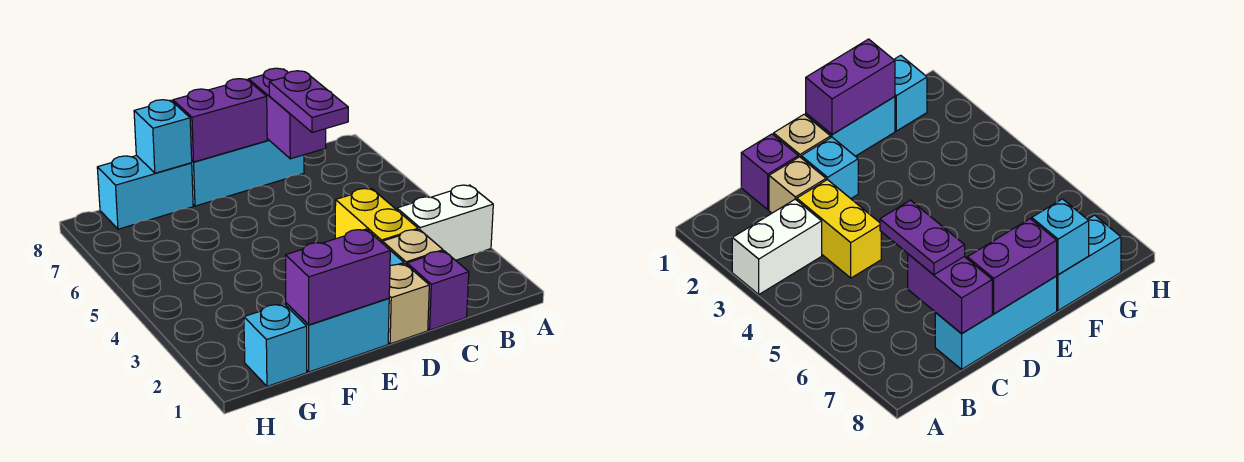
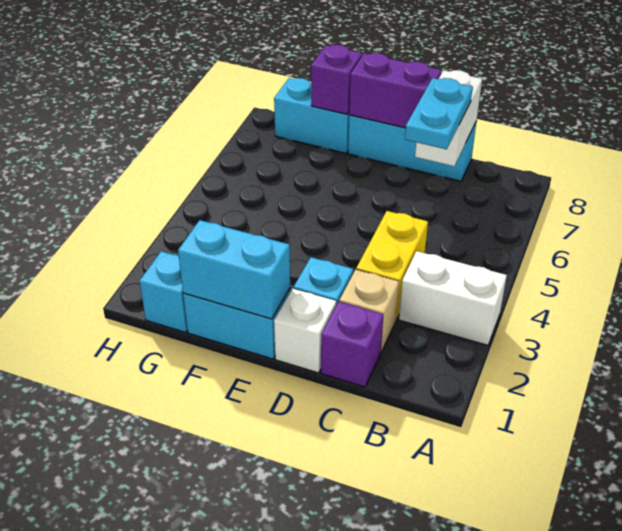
purple plate C6:C7 level 3 -> cyan plate C6:C7 level 3
purple brick C7:C8 level 2 -> white brick C7:C8 level 2
tan brick D1 level 1 -> white brick D1 level 1
purple brick E1:F1 level 2 -> cyan brick E1:F1 level 2
cyan brick F8 level 2 -> purple brick F8 level 2

